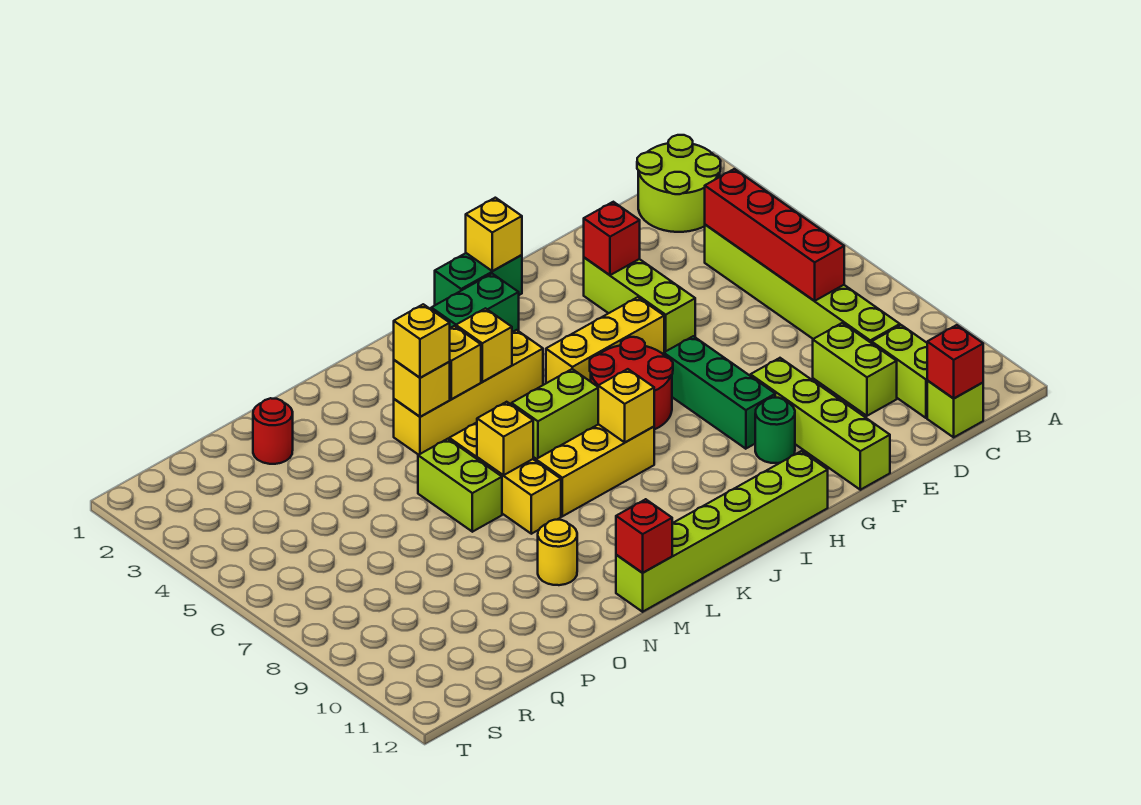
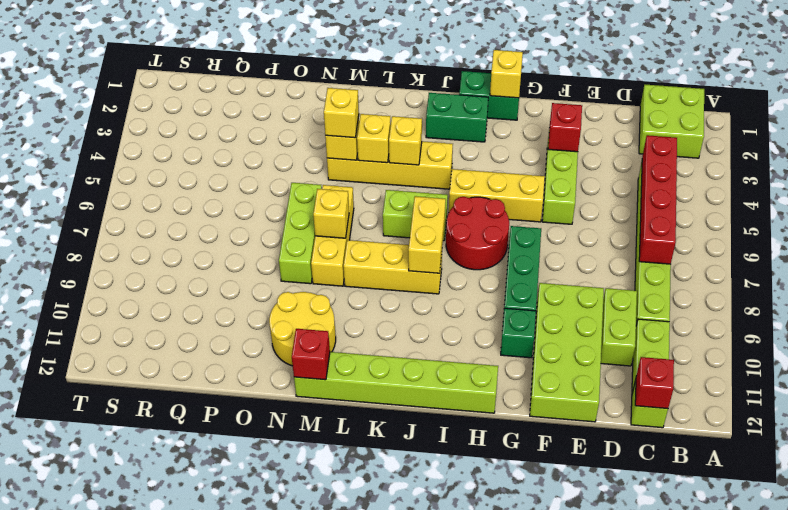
lime round brick B1:C2 level 1 -> lime brick B1:C2 level 1
lime brick F9:F12 level 1 -> lime brick E9:F12 level 1
green round brick G10 level 1 -> green brick G10 level 1
yellow brick J8 level 2 -> yellow brick J7:J8 level 2
lime brick N6:N7 level 1 -> lime brick N6:N8 level 1
yellow round brick N10 level 1 -> yellow round brick M10:N11 level 1
red round brick P2 level 1 -> none

